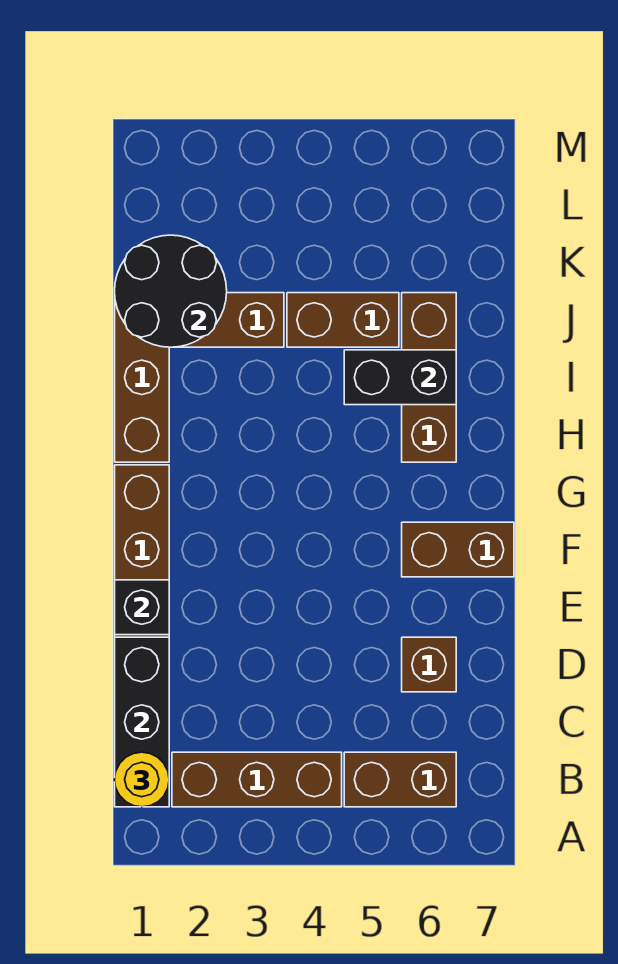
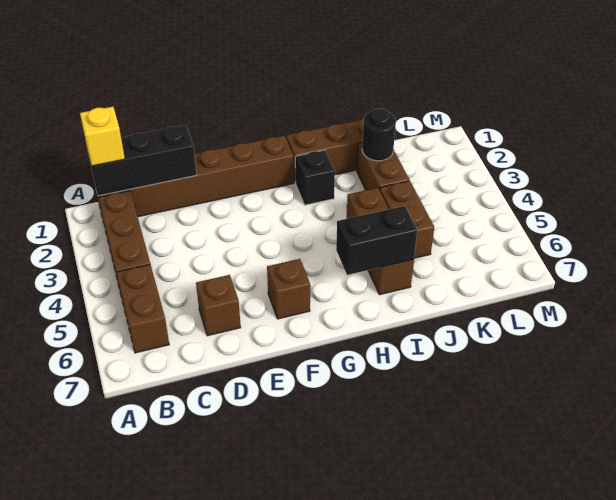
yellow round brick B1 level 3 -> yellow brick B1 level 3
black brick E1 level 2 -> black brick H2 level 1
brown brick F6:F7 level 1 -> brown brick F6 level 1
brown brick H6:J6 level 1 -> brown brick I4:I6 level 1
black brick I5:I6 level 2 -> black brick H6:I6 level 2
black round brick J1:K2 level 2 -> black round brick J2 level 2

